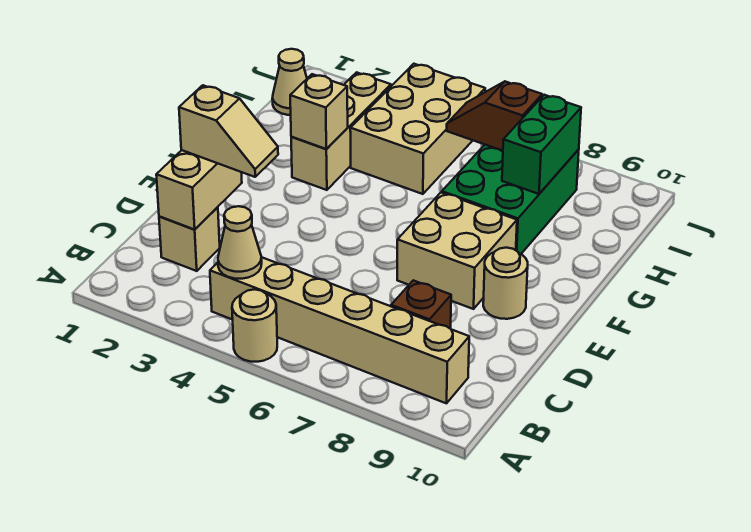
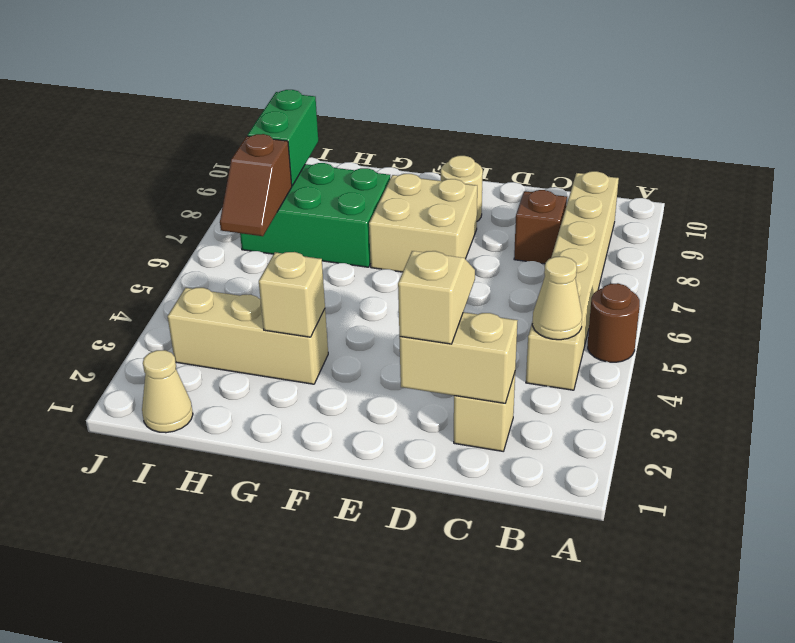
tan round brick A5 level 1 -> brown round brick A5 level 1
tan brick H4:J5 level 1 -> none
green brick H8:I8 level 2 -> green brick I8:I9 level 2

